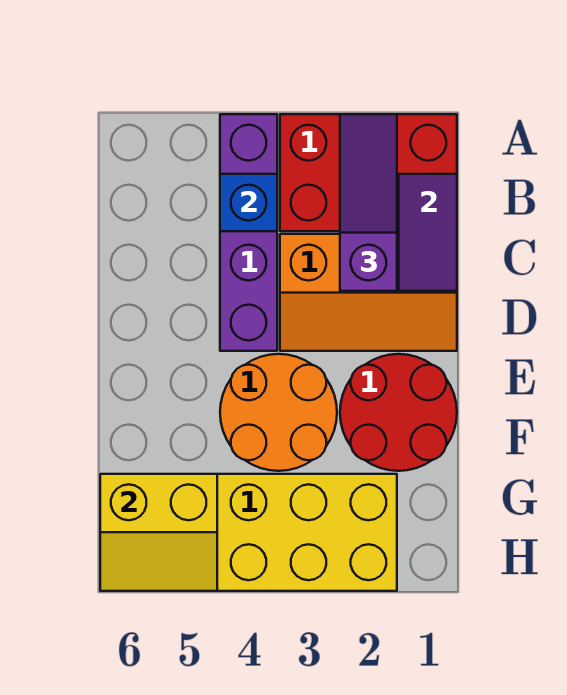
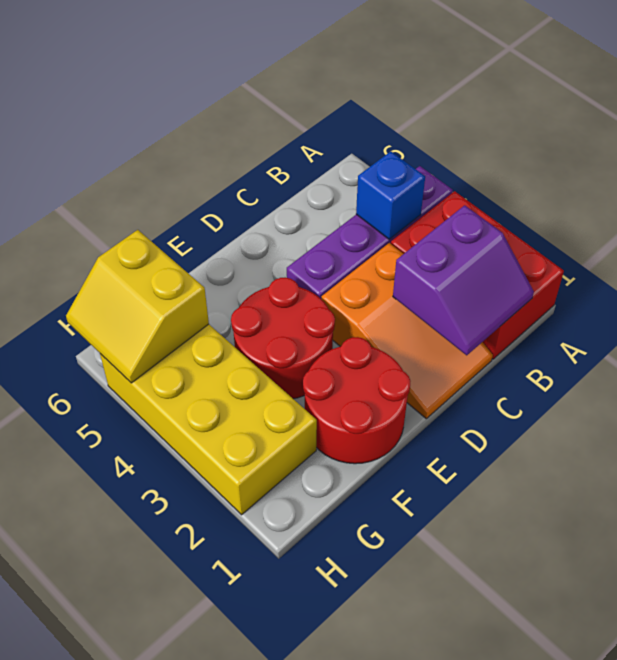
purple slope A2:C2 level 3 top C -> none
orange slope C1:D3 level 1 top C -> orange slope C1:D3 level 1 top 3
orange round brick E3:F4 level 1 -> red round brick E3:F4 level 1

